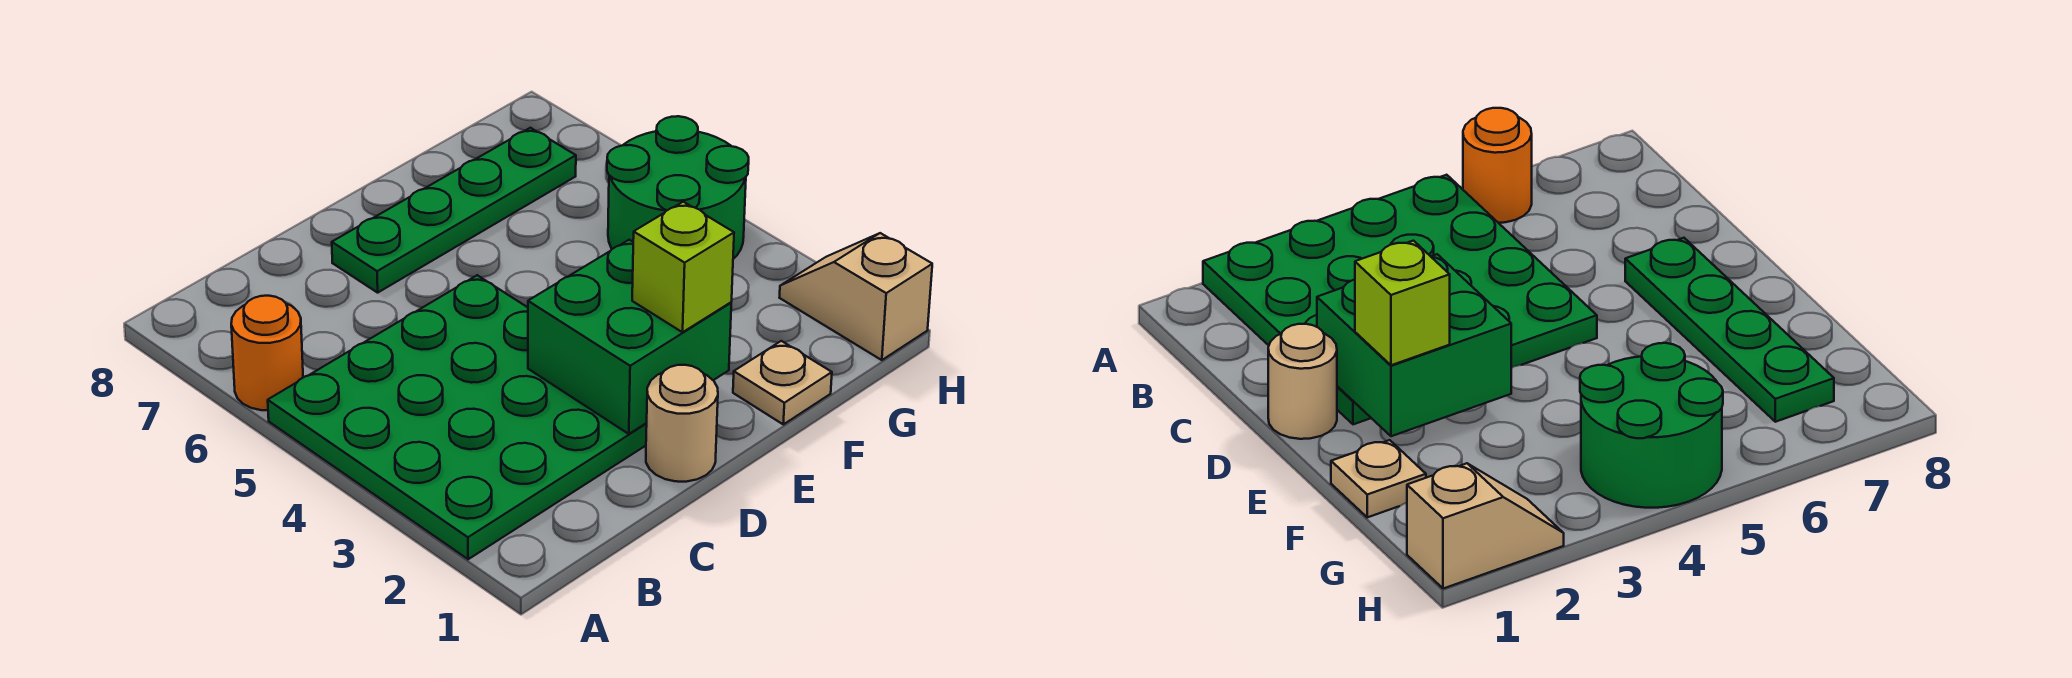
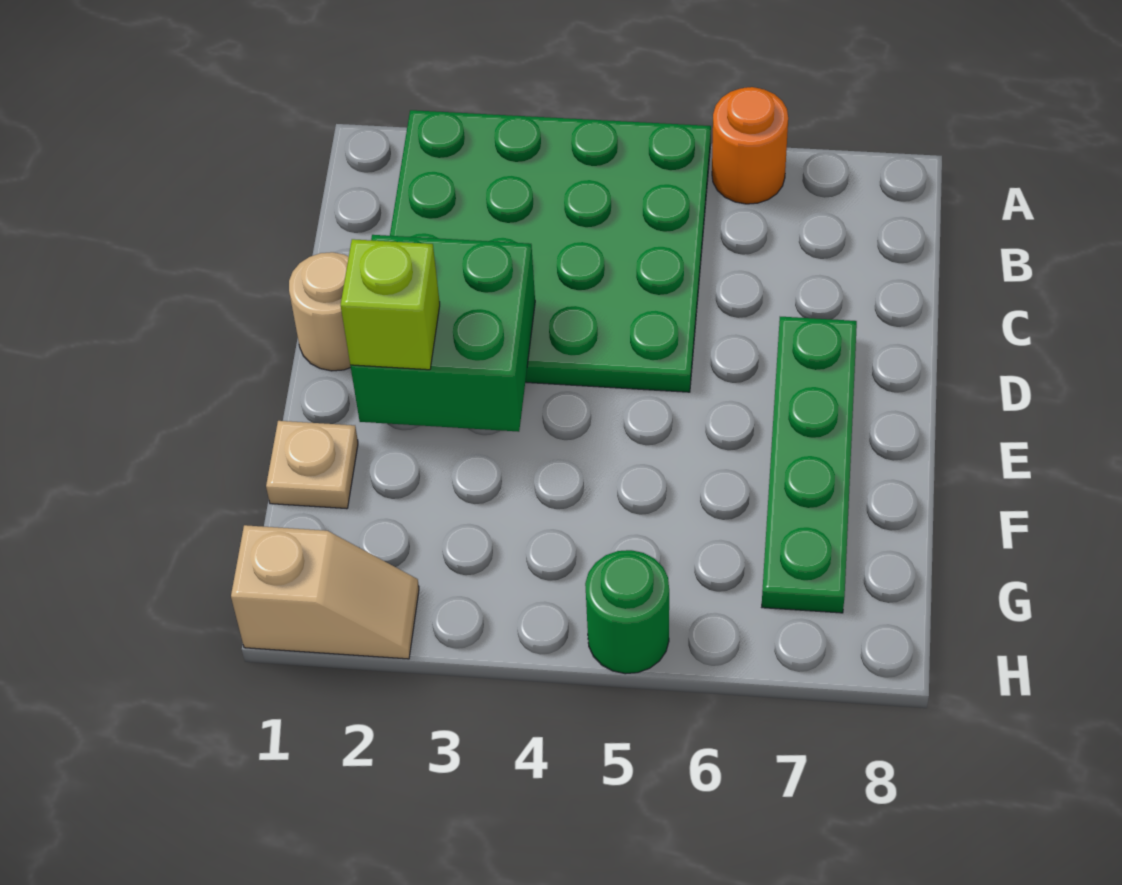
green round brick G4:H5 level 1 -> green round brick H5 level 1

